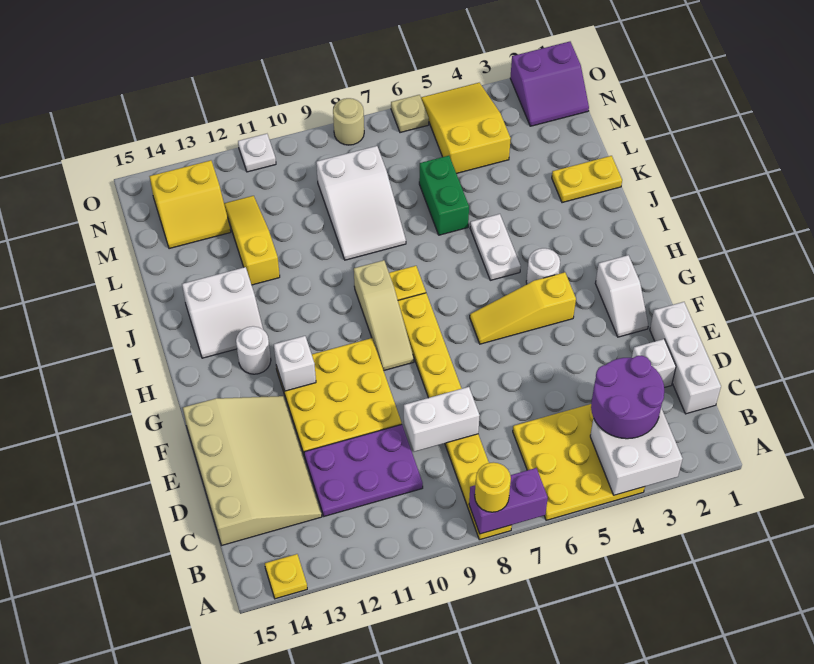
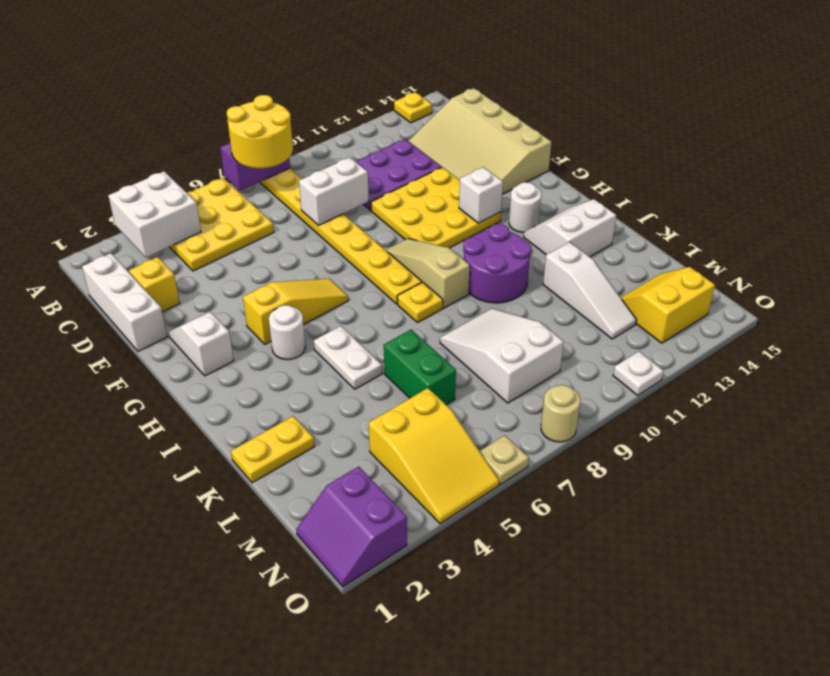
yellow round brick A8 level 3 -> yellow round brick A7:B8 level 3
purple round brick B3:C4 level 3 -> purple round brick I10:J11 level 1
white brick D2 level 1 -> yellow brick D2 level 1
yellow slope K12:M12 level 1 top K -> white slope K12:M12 level 1 top K
purple slope N1:O2 level 1 top O -> purple slope N1:O2 level 1 top 2

